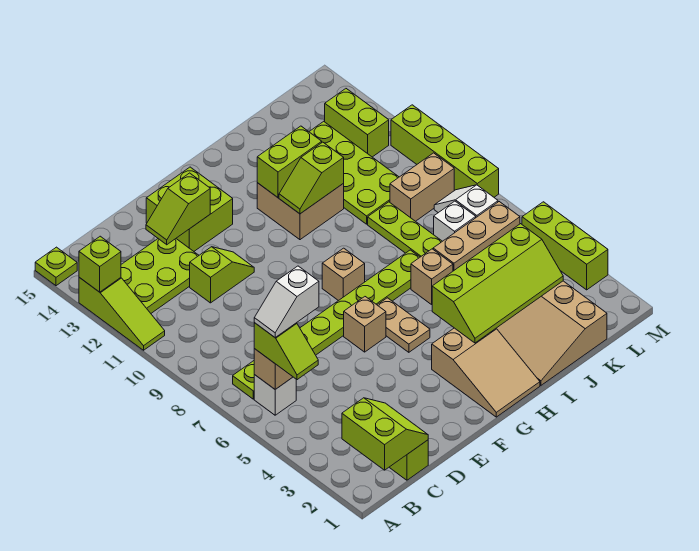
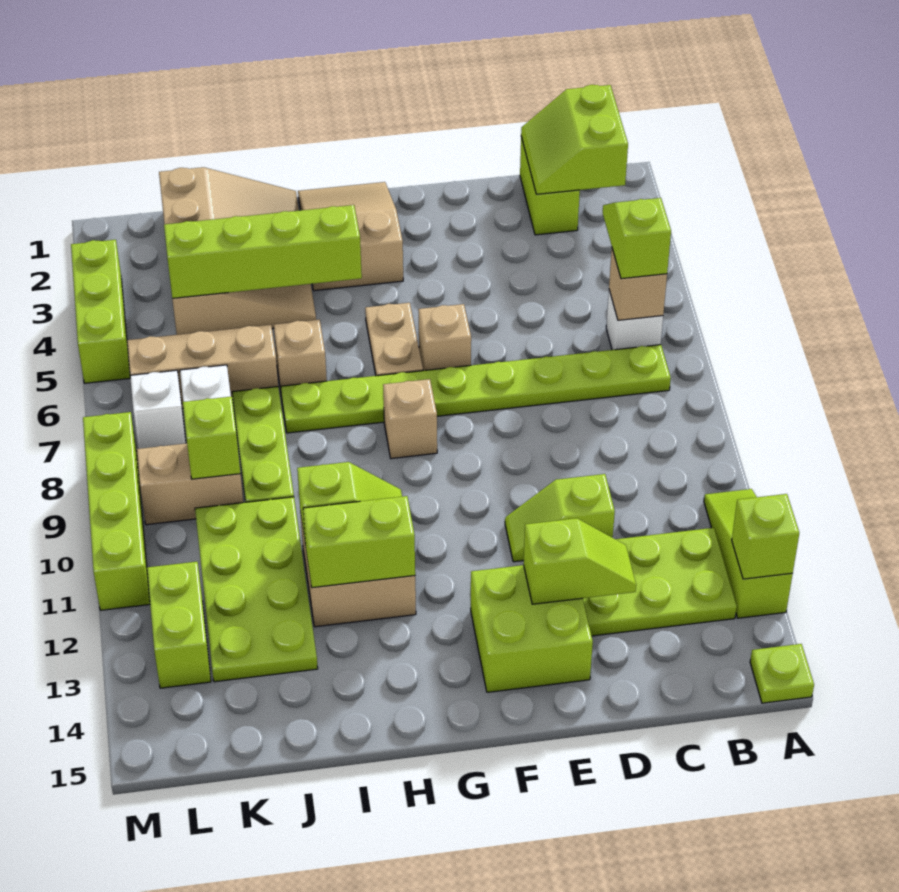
white slope B6:C6 level 4 top C -> none
none -> lime brick K9 level 2

